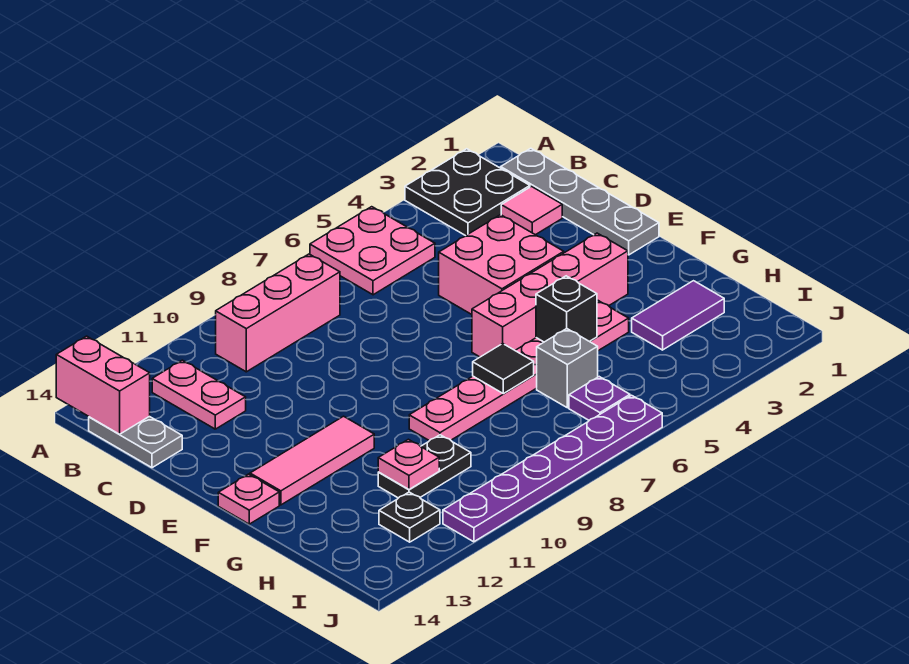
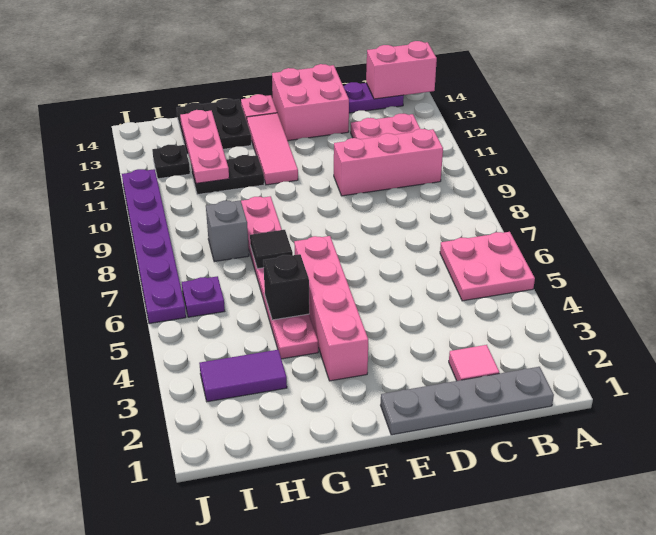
black plate A2:B3 level 1 -> black plate G13:H14 level 1
pink brick B8:B10 level 1 -> pink brick B10:D10 level 1
grey plate B14:C14 level 1 -> purple plate B14:C14 level 1
pink brick D4:E5 level 1 -> pink brick D13:E14 level 1
purple tile H2:H3 level 1 -> purple tile H3:I3 level 1
grey brick H6 level 1 -> grey brick H8 level 1
black plate H10:H11 level 1 -> black plate G11:H11 level 1
pink plate H11 level 2 -> pink plate H11:H13 level 2

